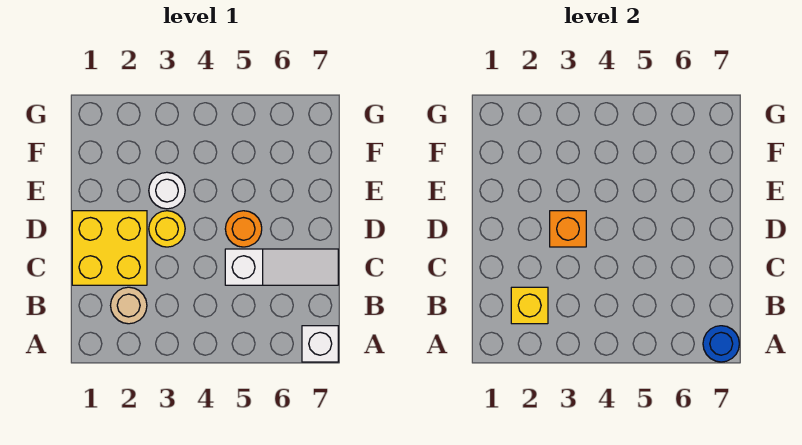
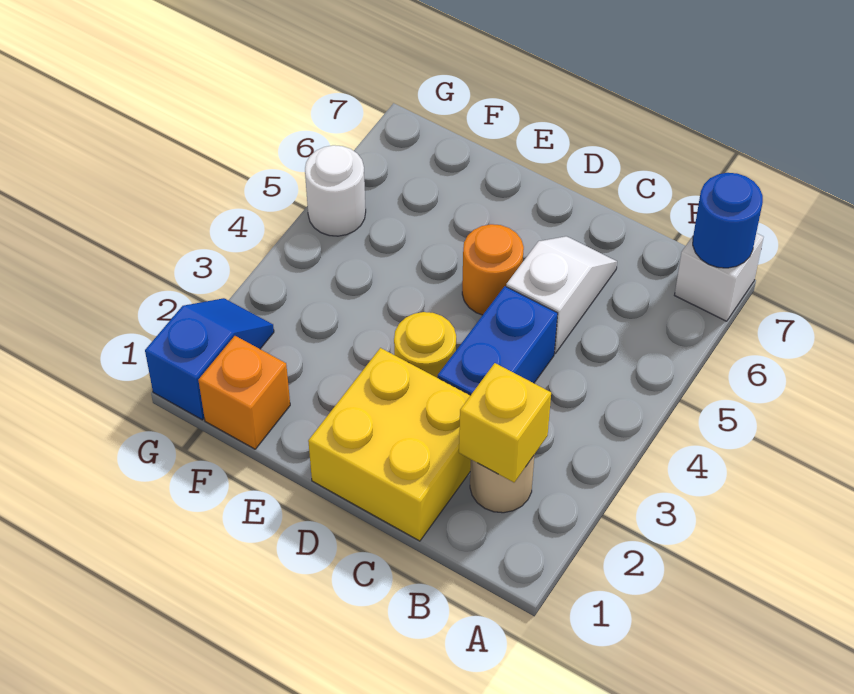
none -> blue brick C3:C4 level 1
white slope C5:C7 level 1 top 5 -> white slope C5:C6 level 1 top 5
orange brick D3 level 2 -> orange brick F1 level 1
white round brick E3 level 1 -> white round brick G5 level 1
none -> blue slope G1:G2 level 1 top 1

